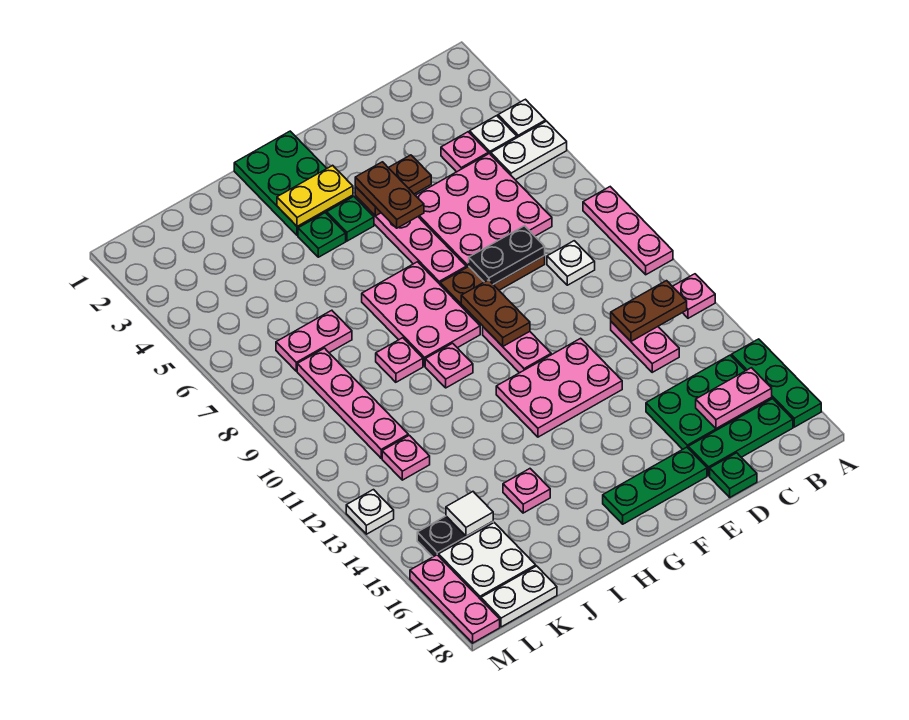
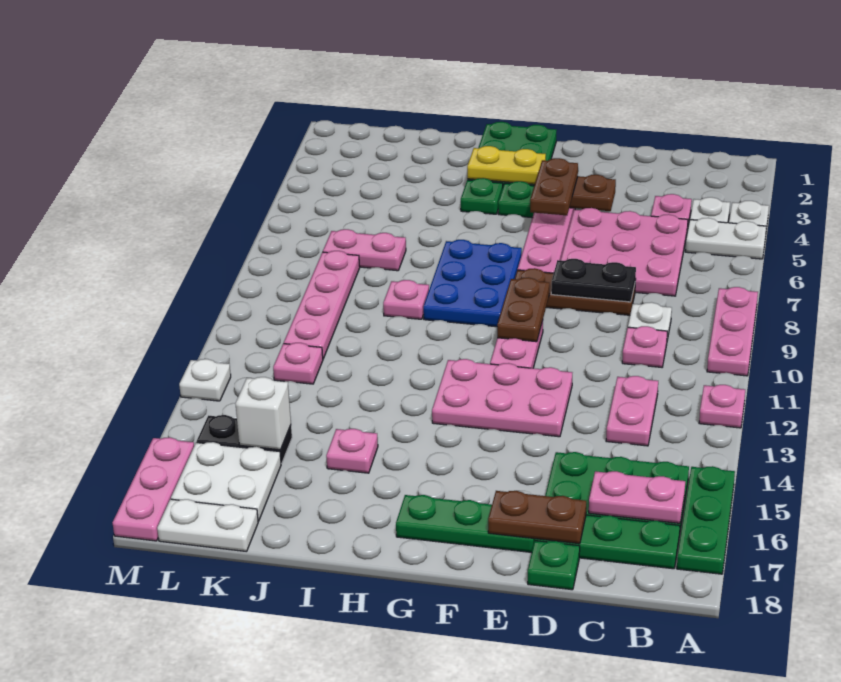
brown plate B12:C12 level 2 -> brown plate D17:E17 level 2
pink plate G7:H9 level 1 -> blue plate G7:H9 level 1
pink plate H10 level 1 -> pink plate C10 level 1
white tile K15 level 2 -> white brick K15 level 2

